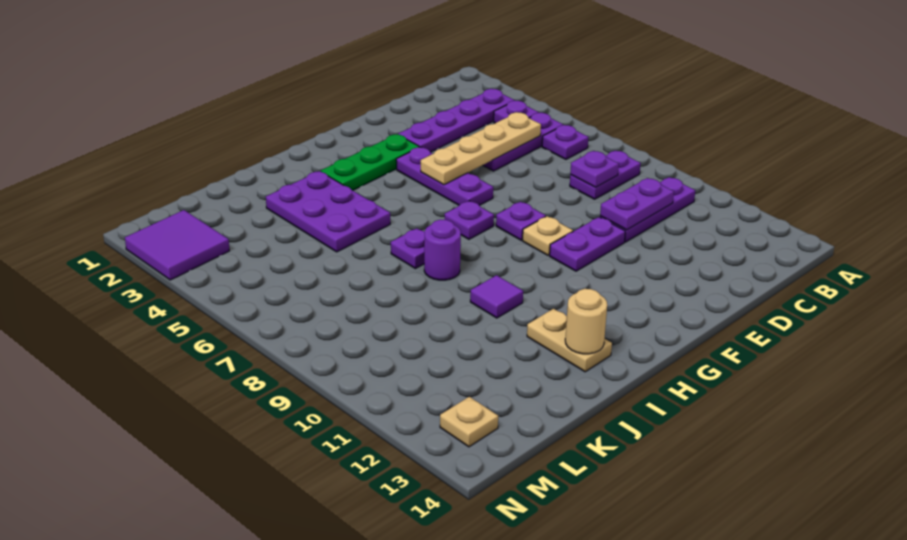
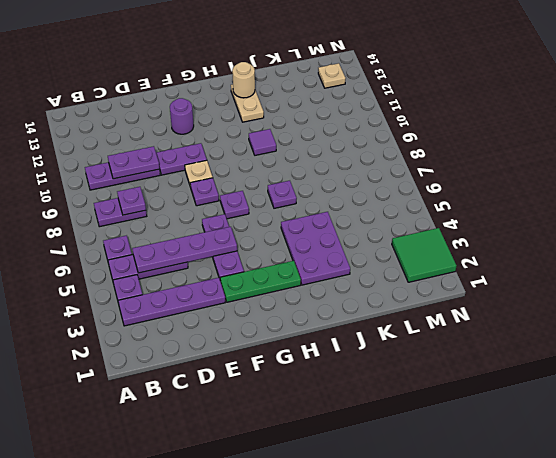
tan plate C5:F5 level 2 -> purple plate C5:F5 level 2
purple round brick I8 level 1 -> purple round brick F12 level 1
purple tile M2:N3 level 1 -> green tile M2:N3 level 1

